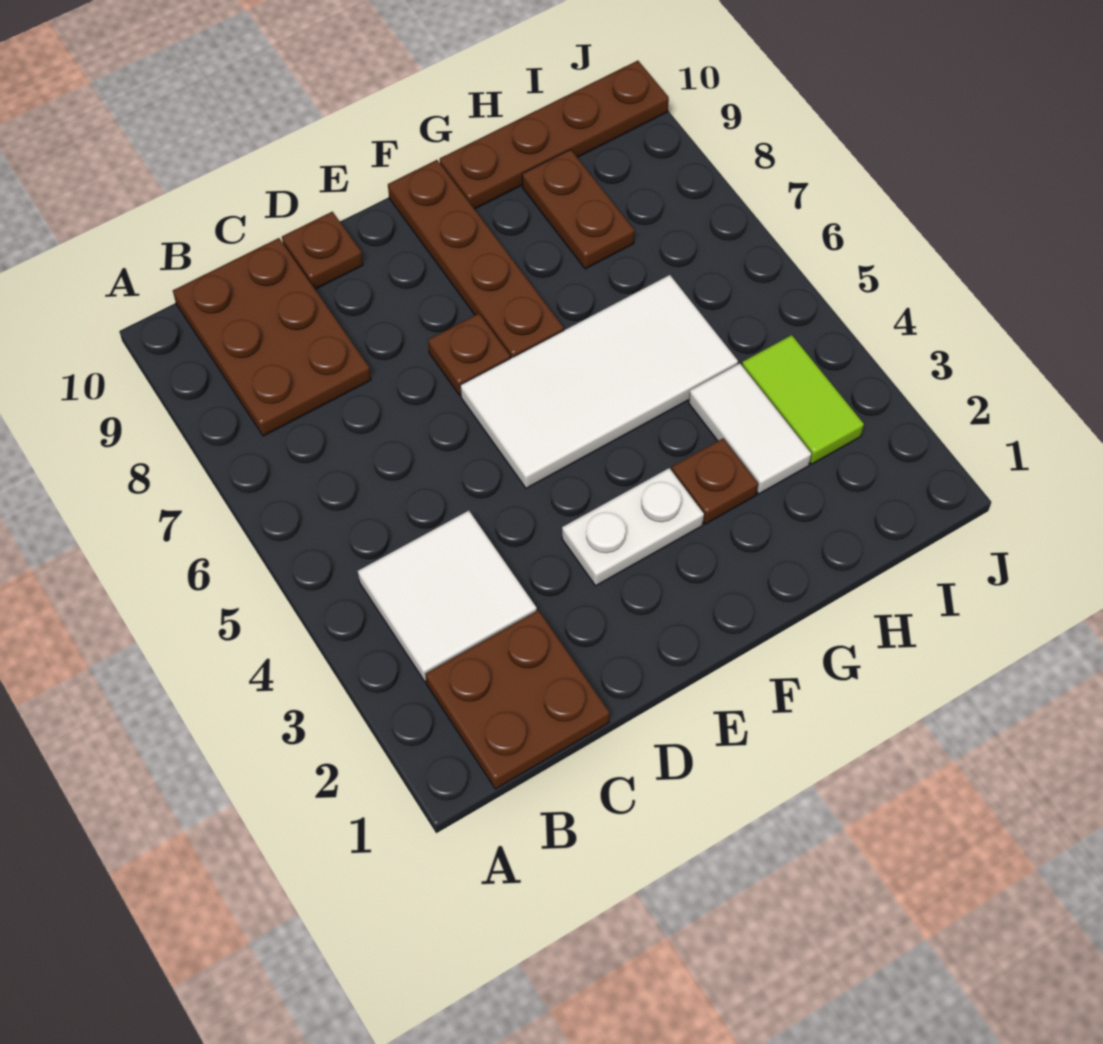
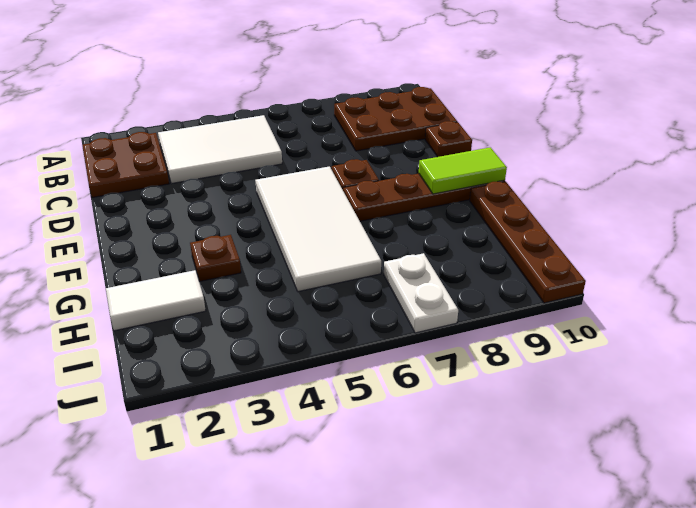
white tile B3:C4 level 1 -> white tile B3:C5 level 1
white plate E3:F3 level 1 -> white plate I7:J7 level 1
white tile H3:H4 level 1 -> white tile H1:H2 level 1
brown plate H8:H9 level 1 -> none
lime tile I3:I4 level 1 -> lime tile F9:F10 level 2

